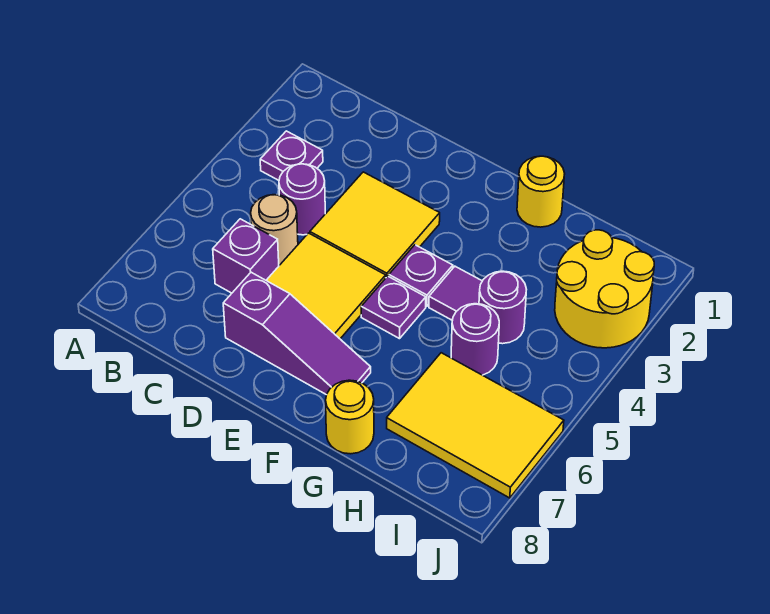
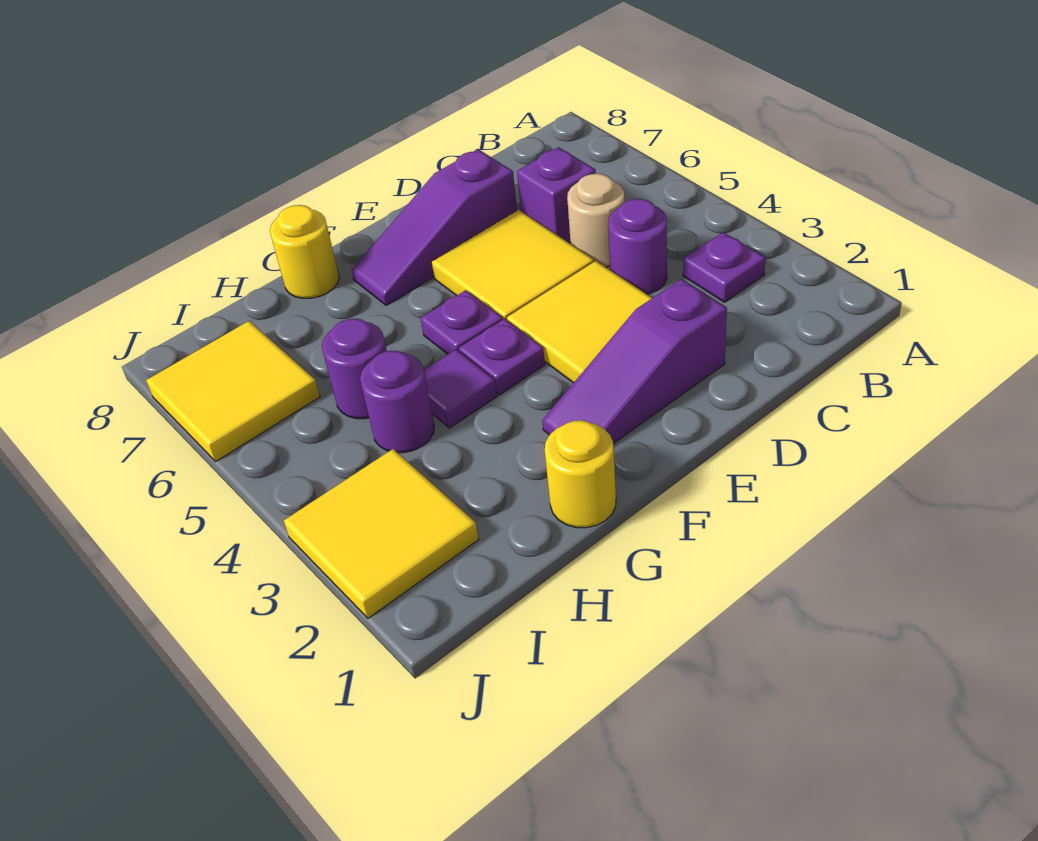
none -> purple slope D2:F2 level 1 top D
yellow tile H6:J7 level 1 -> yellow tile I6:J7 level 1
yellow round brick I2:J3 level 1 -> yellow tile I2:J3 level 1

